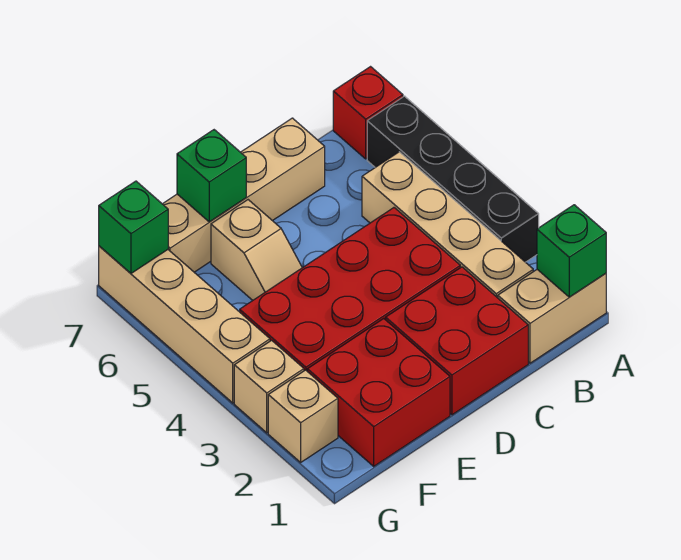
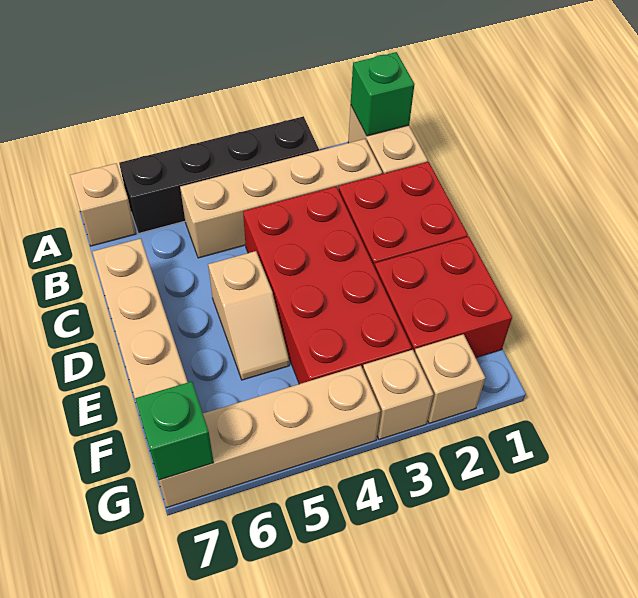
red brick A7 level 1 -> tan brick A7 level 1
tan slope E5:E6 level 1 top 6 -> tan slope D5:E5 level 1 top D
green brick E7 level 2 -> none

